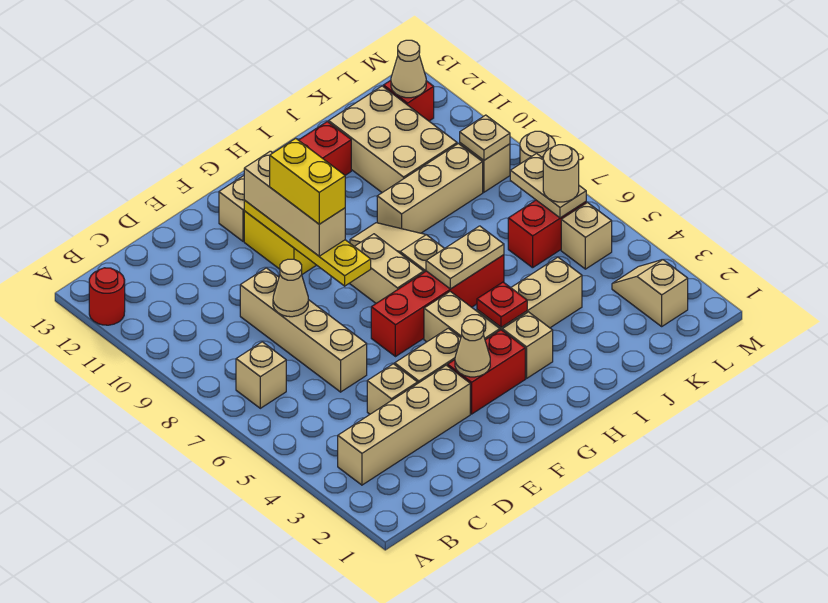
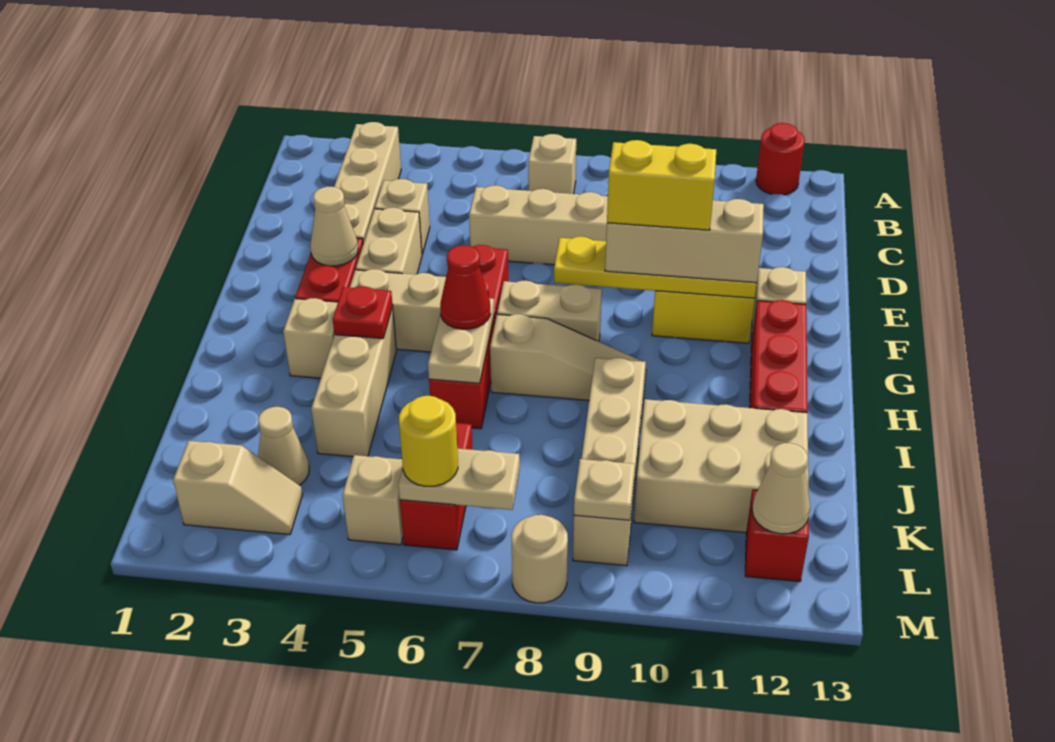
tan cone D8 level 2 -> tan cone K3 level 1
none -> red cone H6 level 3
tan round brick L6 level 3 -> yellow round brick L6 level 3

